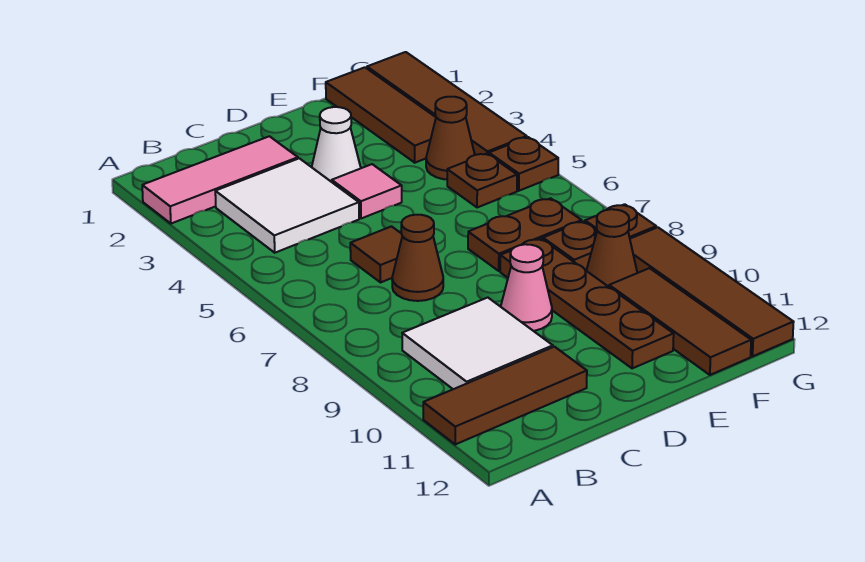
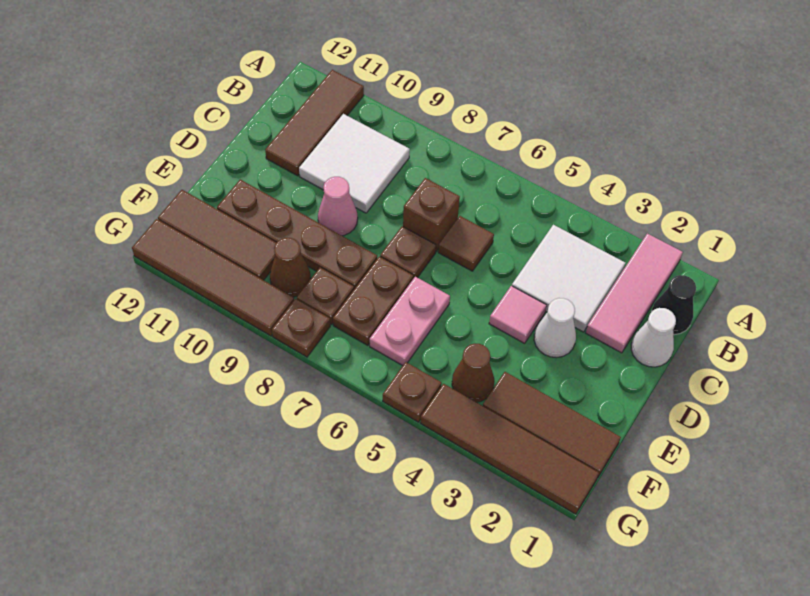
none -> black cone B1 level 1
none -> white cone C1 level 1
brown cone C7 level 1 -> brown brick C7 level 1
none -> pink plate E6:F6 level 1
brown plate F5 level 1 -> brown plate D7 level 1

